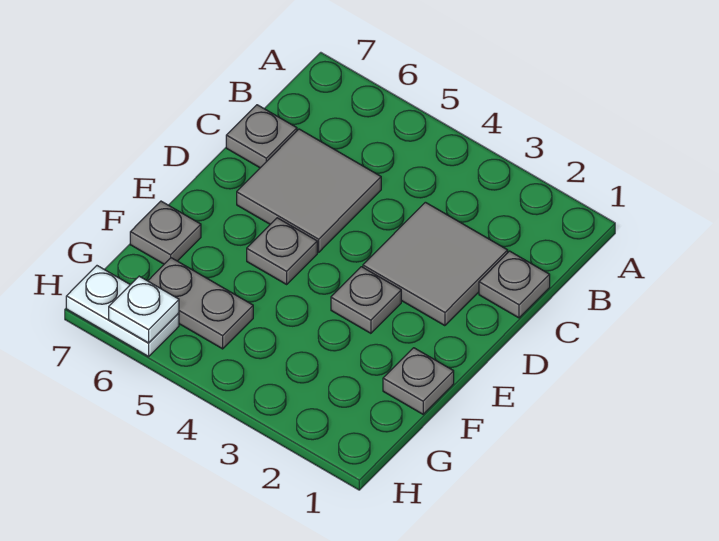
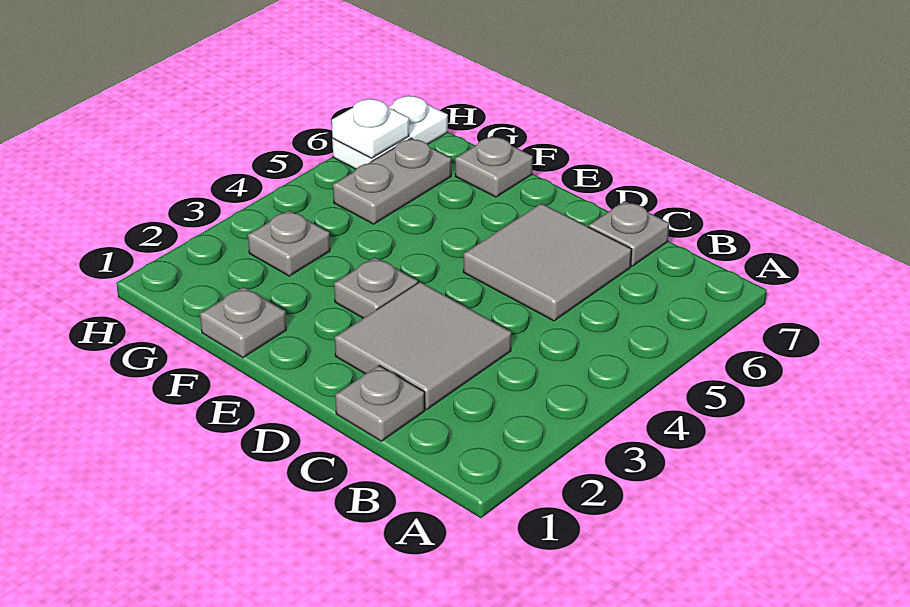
grey plate E5 level 1 -> grey plate G3 level 1

